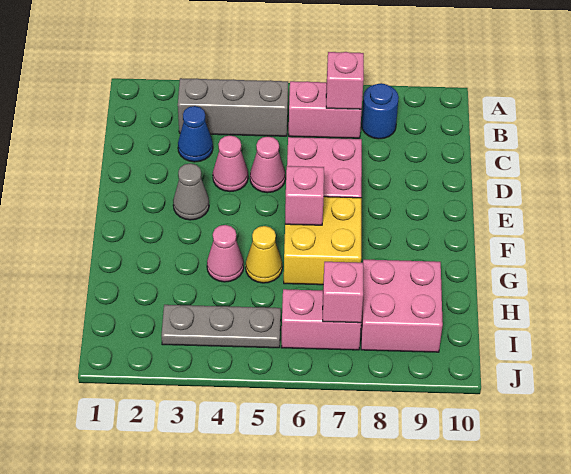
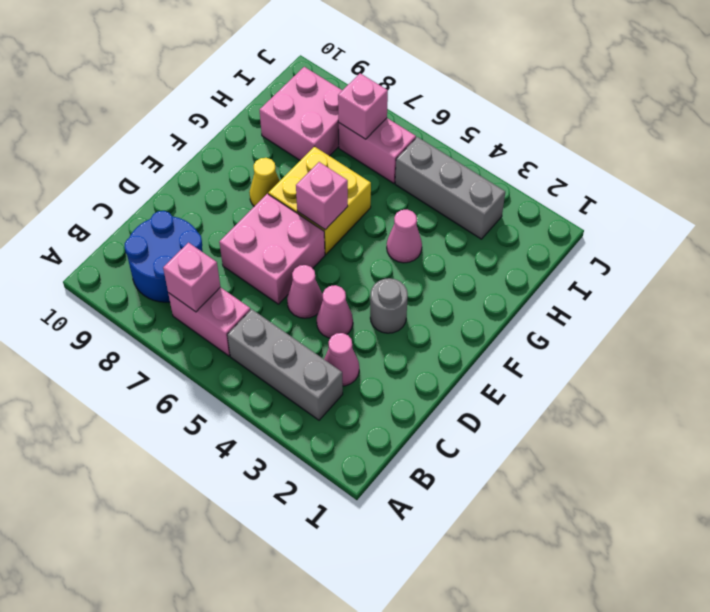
blue round brick B8 level 1 -> blue round brick B8:C9 level 1
blue cone C3 level 1 -> pink cone C3 level 1
grey cone E3 level 1 -> grey round brick E3 level 1
yellow cone G5 level 1 -> yellow cone F8 level 1
grey plate I3:I5 level 1 -> grey brick I3:I5 level 1

